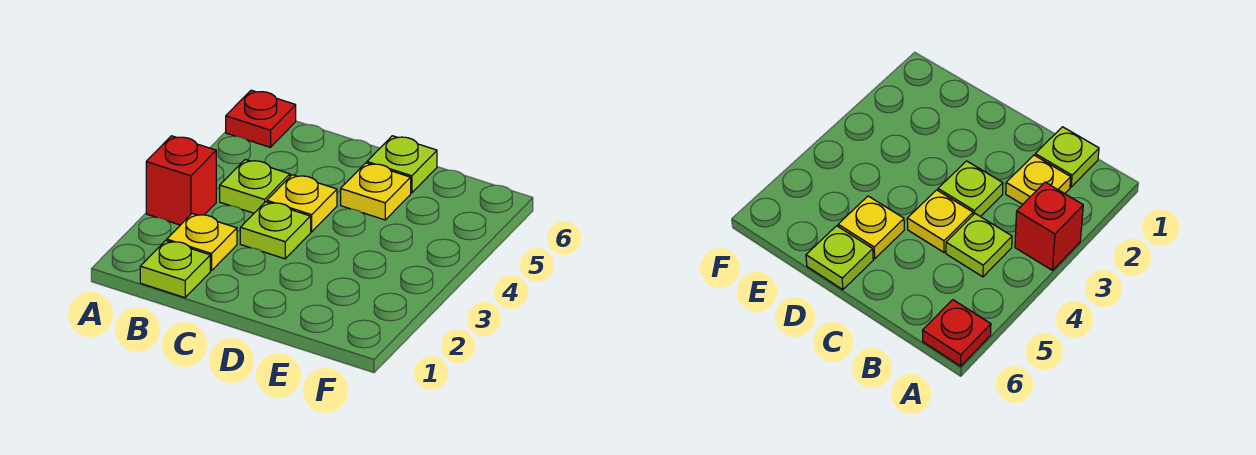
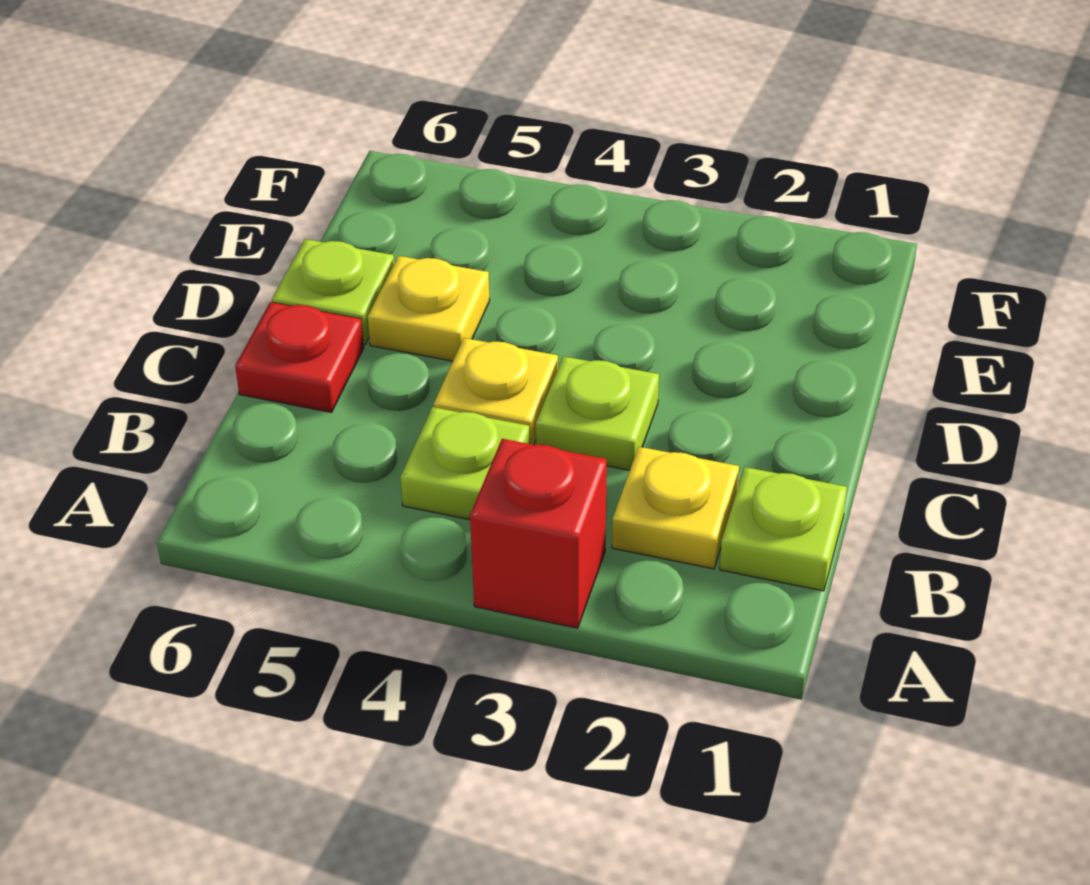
red plate A6 level 1 -> red plate C6 level 1

